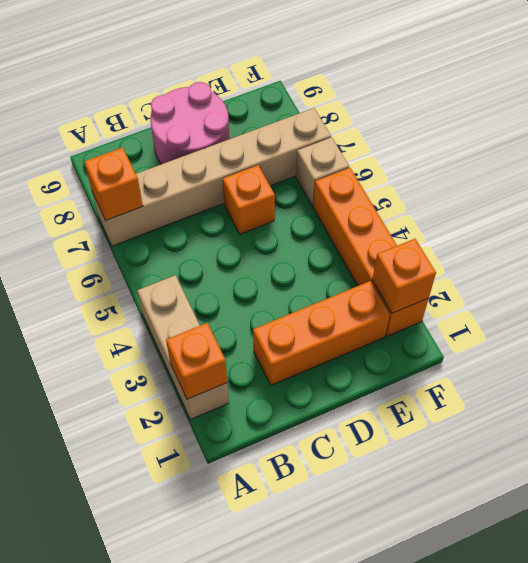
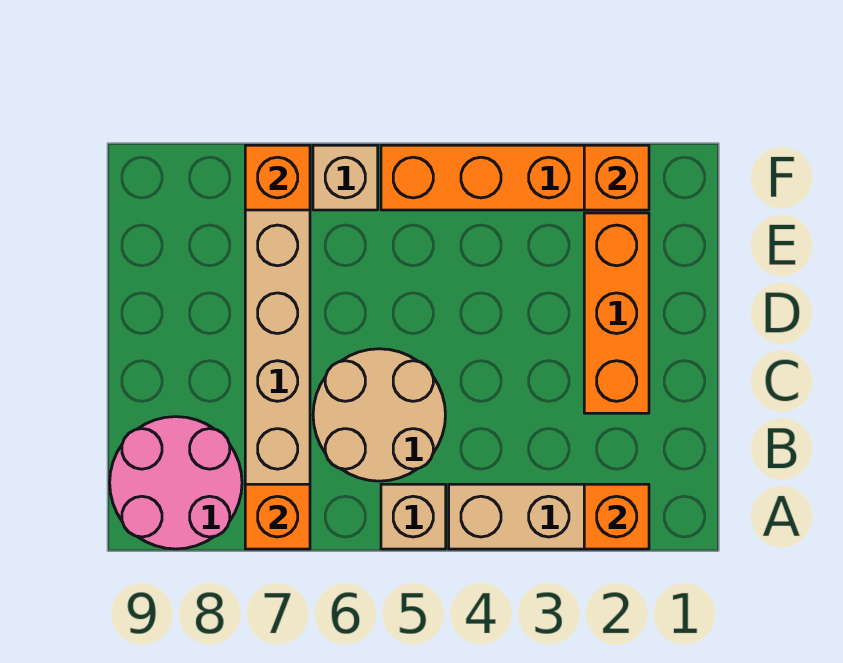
none -> tan brick A5 level 1
none -> tan round brick B5:C6 level 1
pink round brick C8:D9 level 1 -> pink round brick A8:B9 level 1
orange brick D6 level 1 -> orange brick F7 level 2

